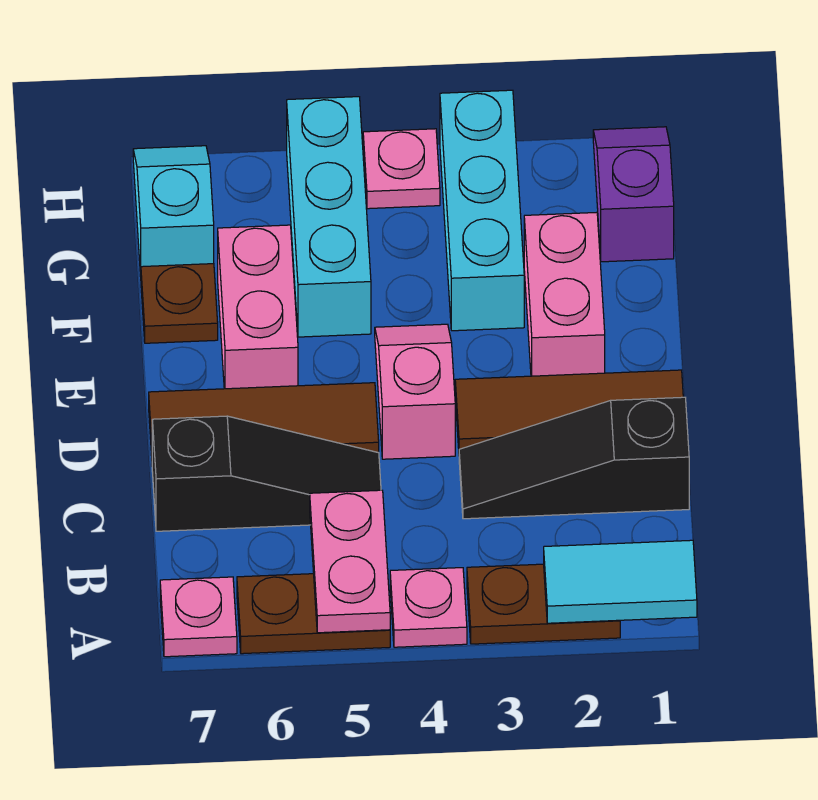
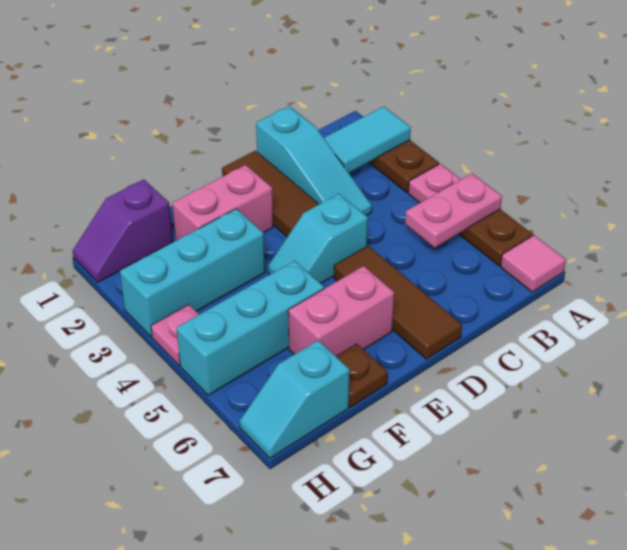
cyan tile A1:A2 level 2 -> cyan tile A2:B2 level 2
pink plate A7 level 1 -> pink tile A7 level 1
black slope C1:C3 level 1 top 1 -> cyan slope C1:C3 level 1 top 1
black slope C5:C7 level 1 top 7 -> none
pink slope D4:E4 level 1 top D -> cyan slope D4:E4 level 1 top D

